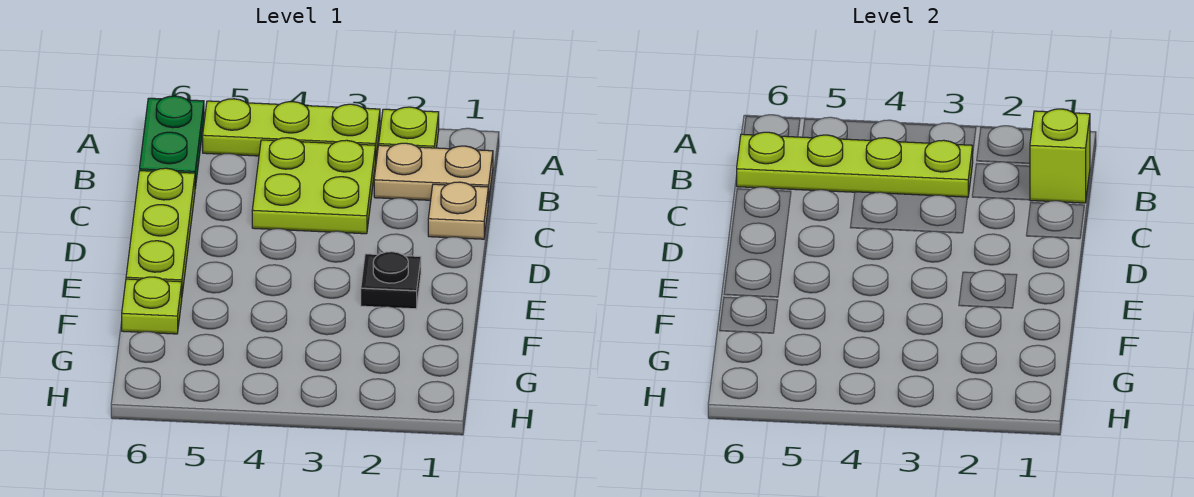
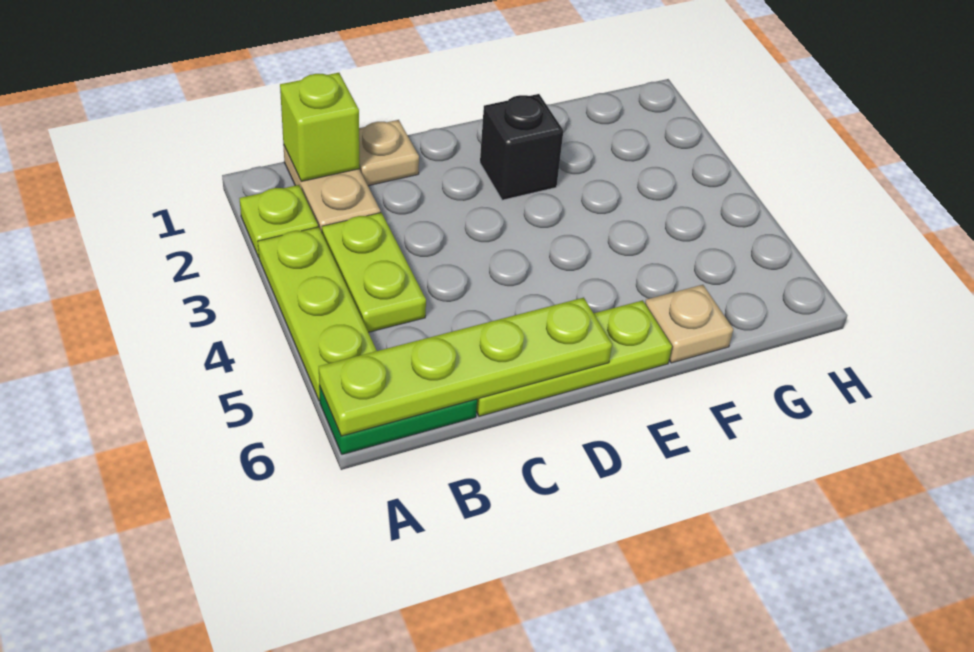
lime plate B3:C4 level 1 -> lime plate B3:B4 level 1
lime plate B3:B6 level 2 -> lime plate A6:D6 level 2
black plate E2 level 1 -> black brick E2 level 1
lime plate F6 level 1 -> tan plate F6 level 1

